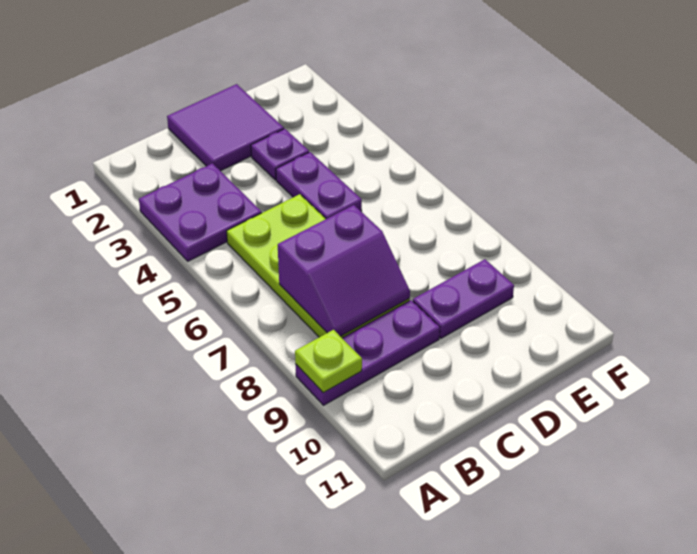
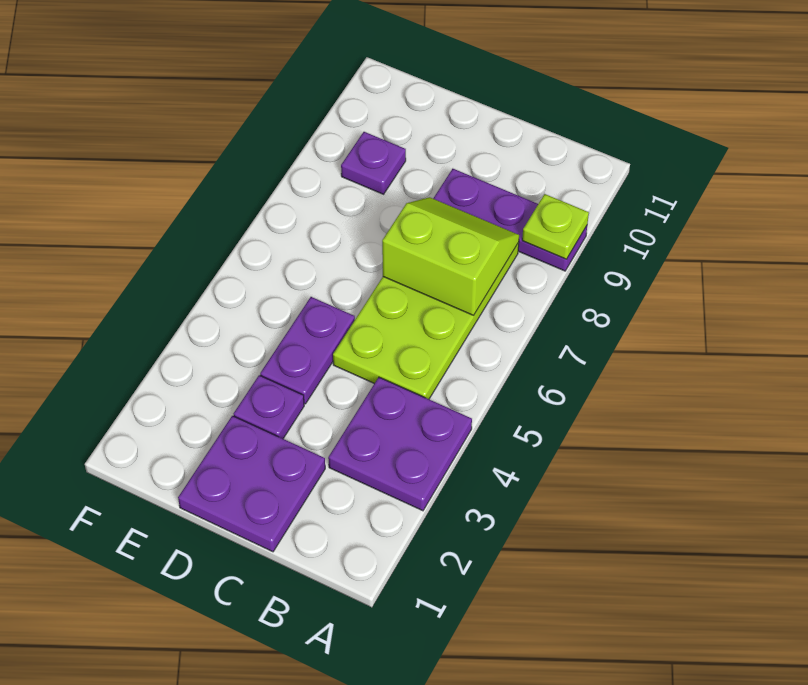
purple slope B7:C8 level 2 top 7 -> lime slope B7:C8 level 2 top 7
purple tile C1:D2 level 1 -> purple plate C1:D2 level 1
purple plate D9:E9 level 1 -> purple plate E9 level 1

